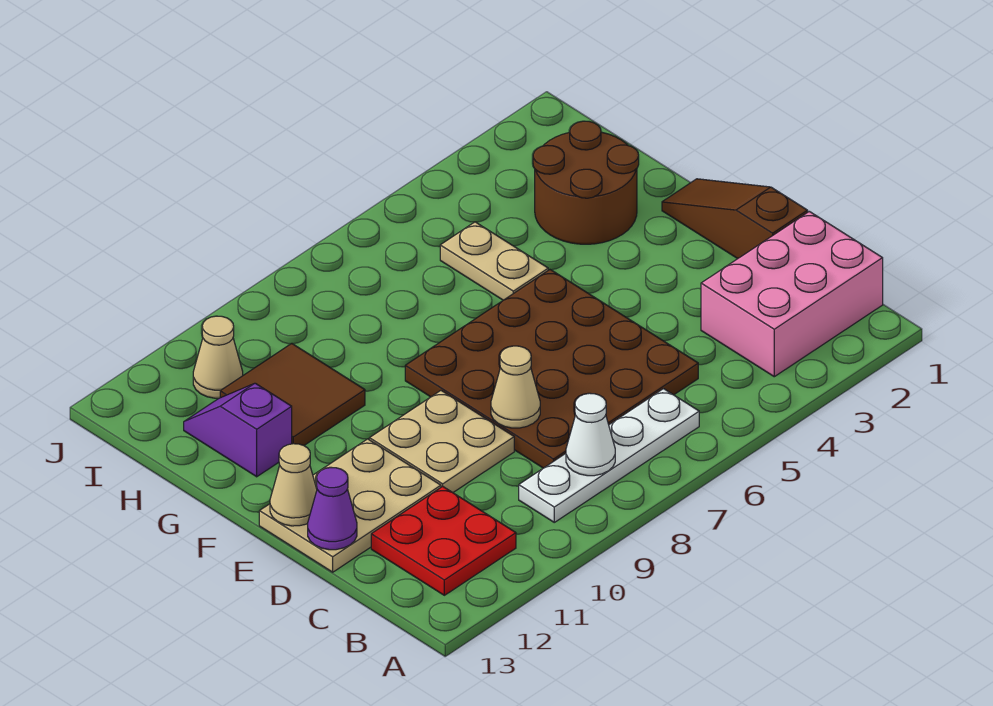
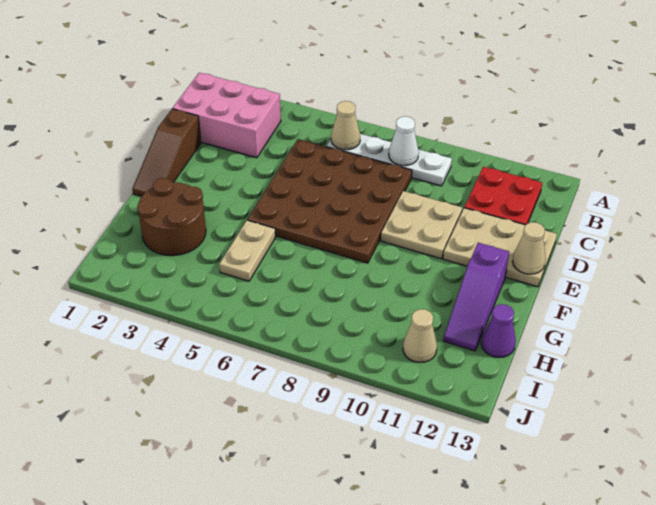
tan cone D8 level 2 -> tan cone B6 level 2
purple cone D13 level 2 -> purple cone H13 level 1
brown tile G10:H11 level 1 -> none
purple slope G12:H12 level 1 top G -> purple slope F12:H12 level 1 top F

